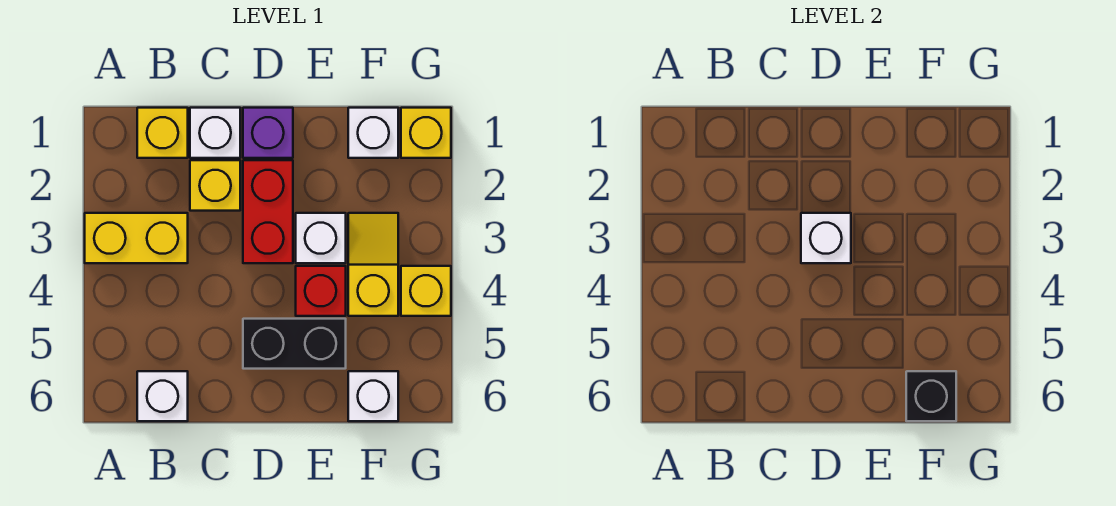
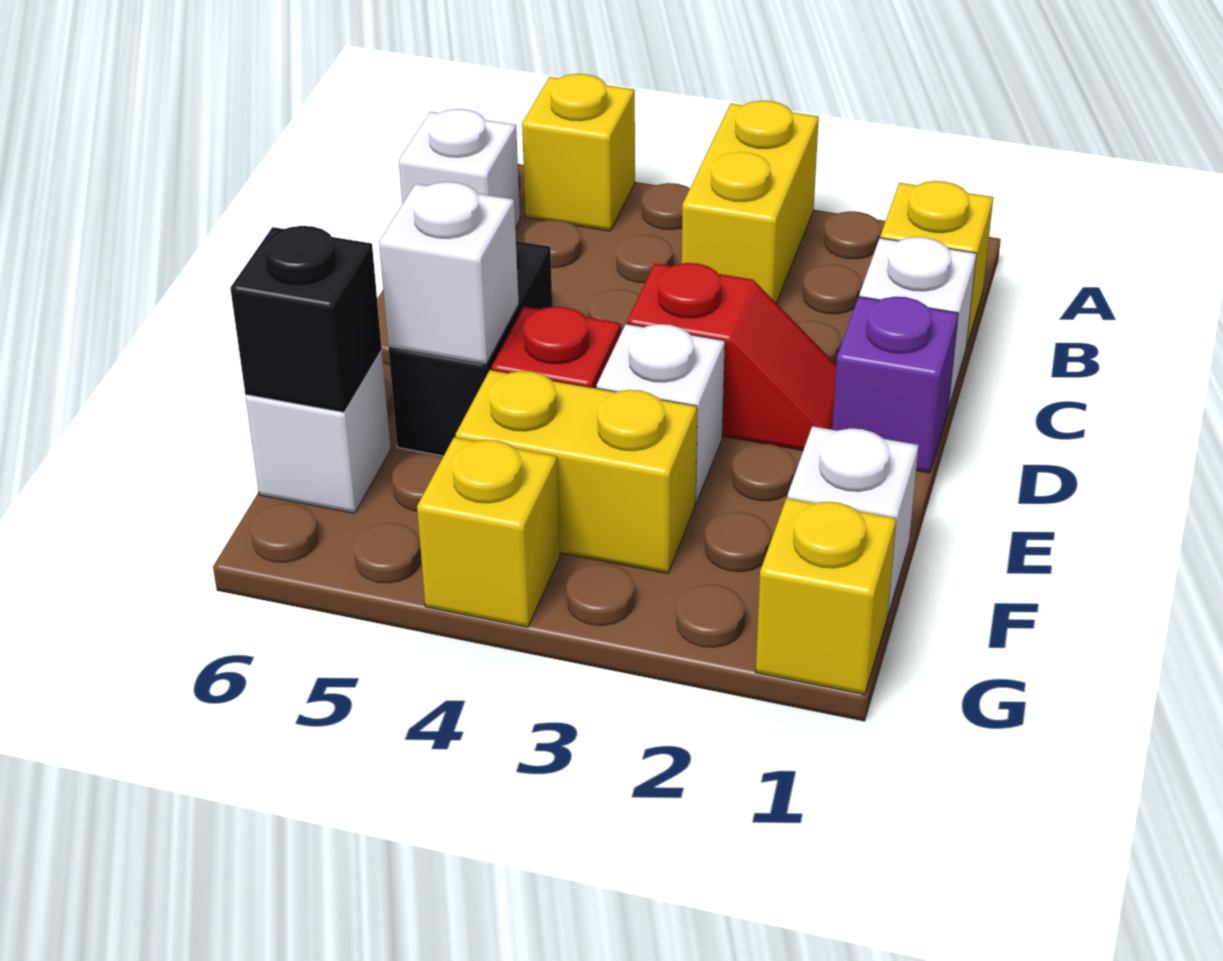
yellow brick C2 level 1 -> yellow brick A5 level 1
red brick D2:D3 level 1 -> red slope D2:D3 level 1 top 3
white brick D3 level 2 -> white brick E5 level 2
yellow slope F3:F4 level 1 top 4 -> yellow brick F3:F4 level 1

